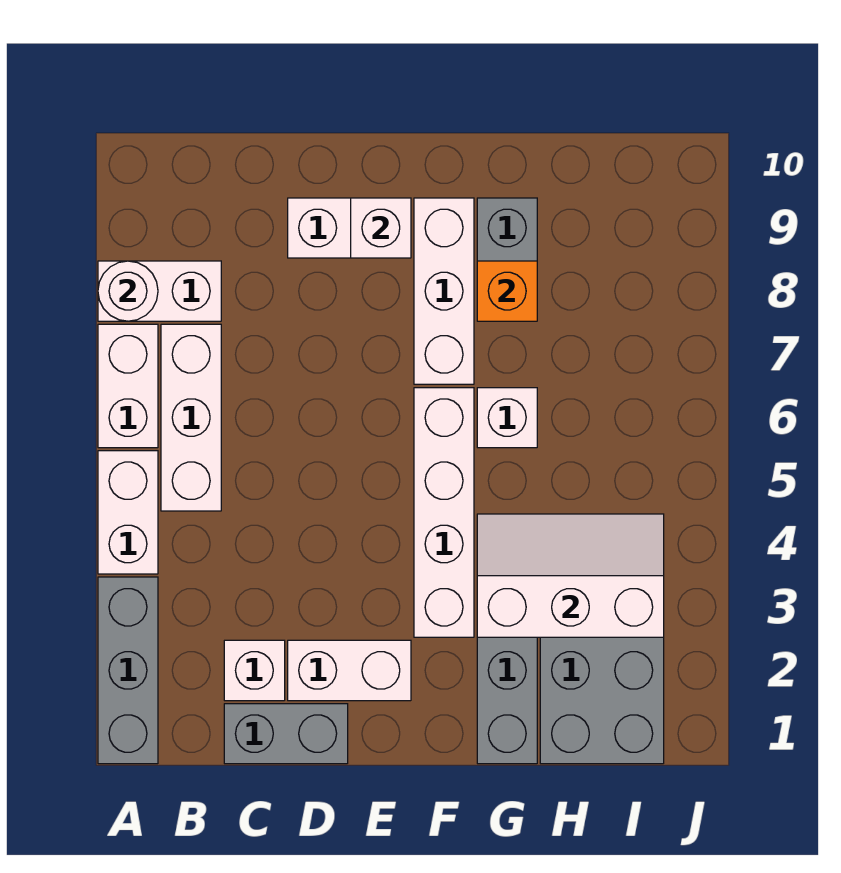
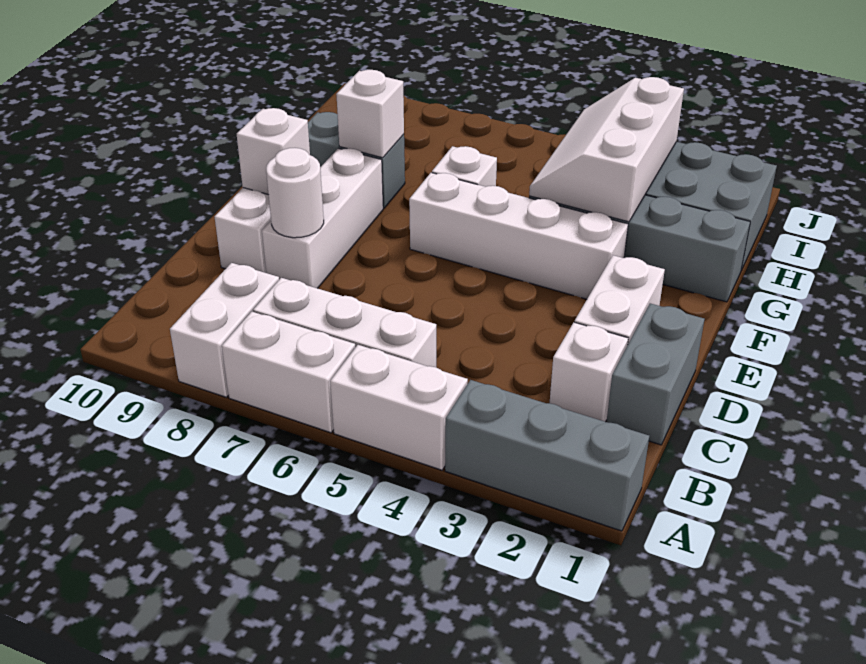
white round brick A8 level 2 -> white round brick D8 level 2
white brick F7:F9 level 1 -> white brick D8:F8 level 1
orange brick G8 level 2 -> white brick G8 level 2

